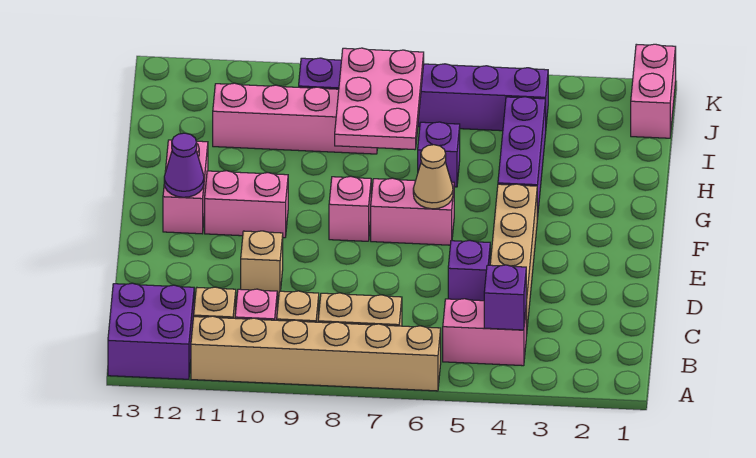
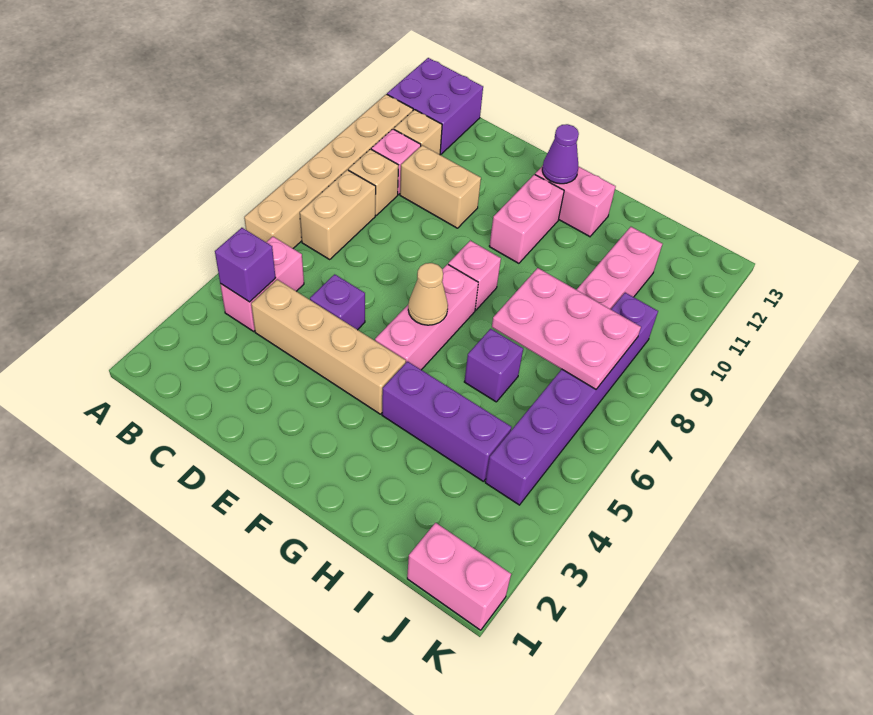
tan brick D10 level 1 -> tan brick C10:D10 level 1
pink brick F6:F7 level 1 -> pink brick F5:F7 level 1

